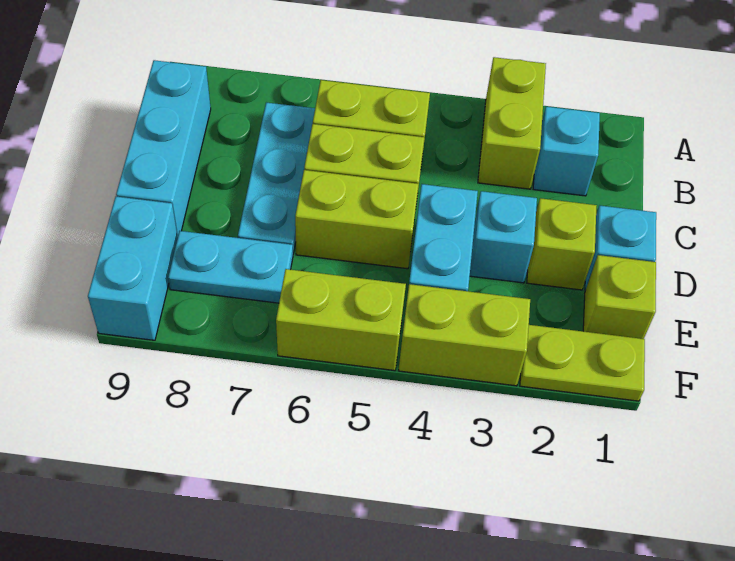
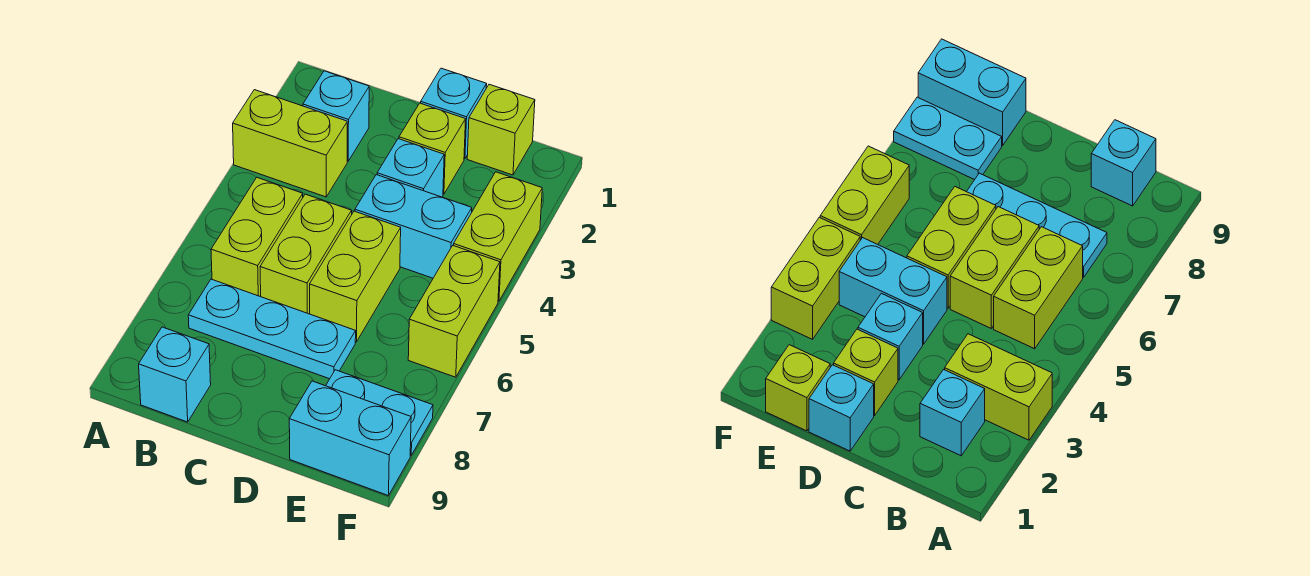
cyan brick B9:D9 level 1 -> cyan brick B9 level 1
cyan plate E7:E8 level 1 -> cyan plate E8:F8 level 1
lime plate F1:F2 level 1 -> none

